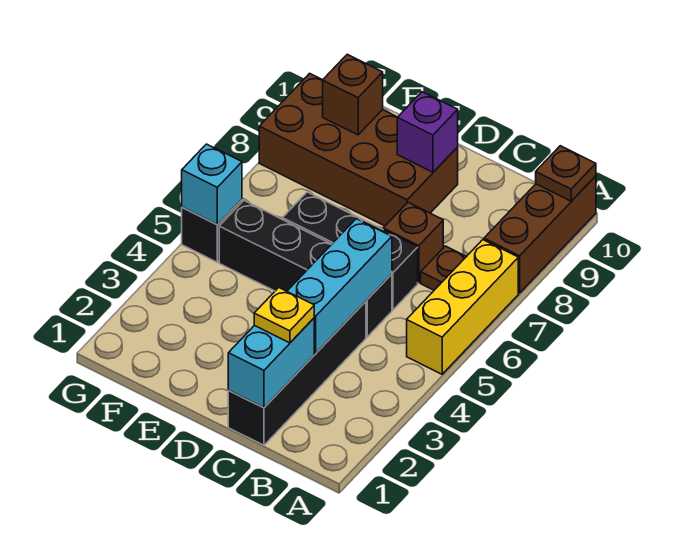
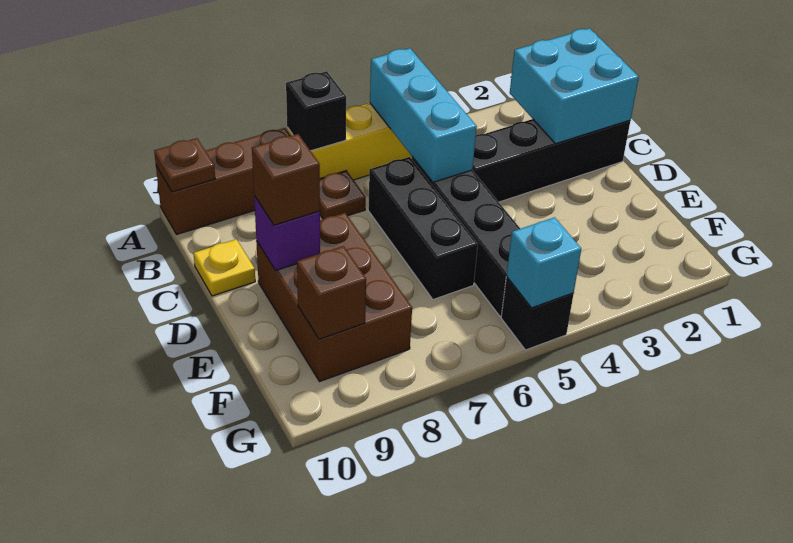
none -> black brick A7 level 2
cyan brick C1:C2 level 2 -> cyan brick B1:C2 level 2
yellow plate C2 level 3 -> yellow plate C10 level 1
cyan brick C3:C5 level 2 -> cyan brick A5:C5 level 2
brown brick C7 level 1 -> brown brick D9 level 3
brown brick D8:G9 level 1 -> brown brick D8:F9 level 1

